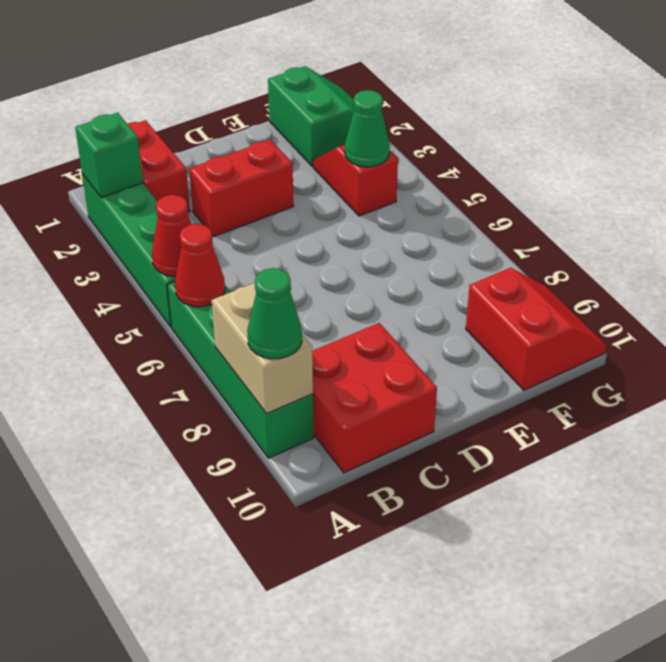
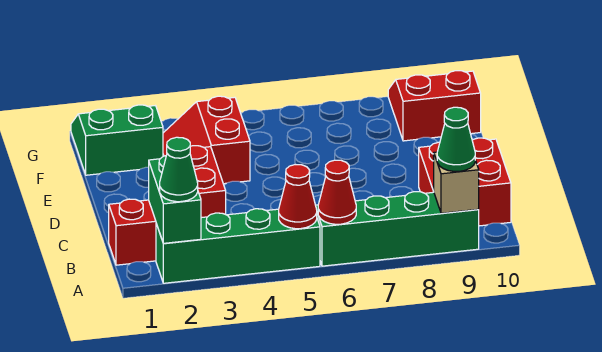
green brick A2 level 2 -> green brick A2:B2 level 2
tan brick A8:A9 level 2 -> tan brick A9 level 2
red slope F3:F4 level 1 top 4 -> red slope E3:F4 level 1 top 4
green cone F4 level 2 -> green cone A2 level 3

